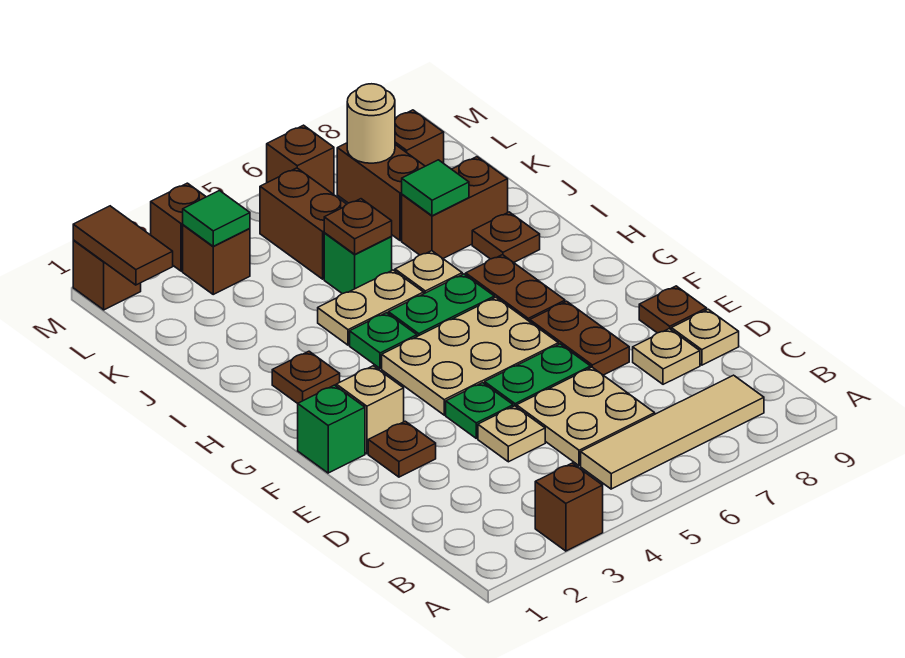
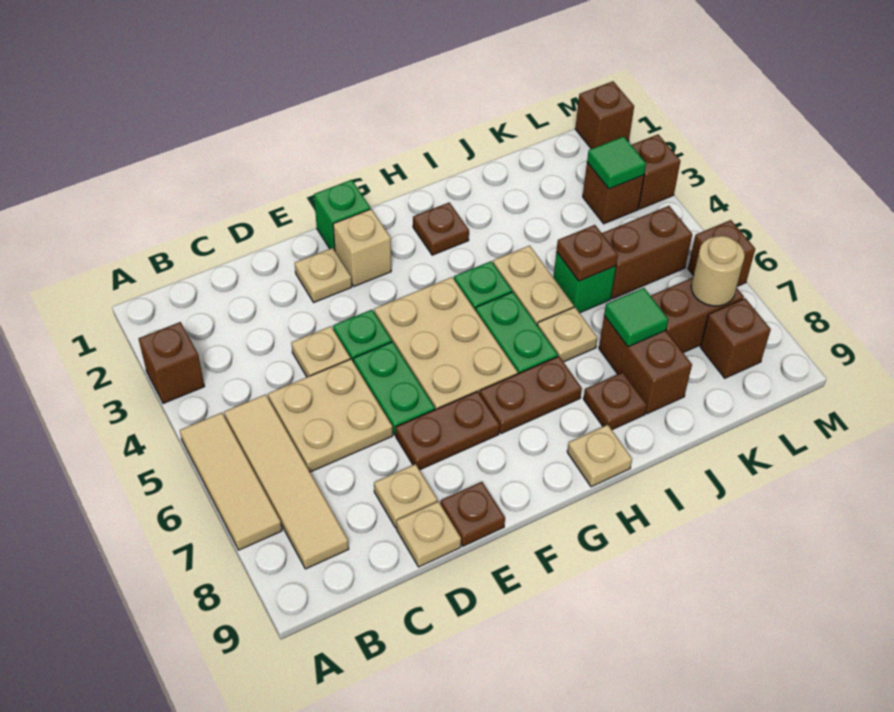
none -> tan tile A5:A7 level 1
brown plate E2 level 1 -> tan plate E2 level 1
none -> tan plate H9 level 1
brown tile L1:M1 level 2 -> none

